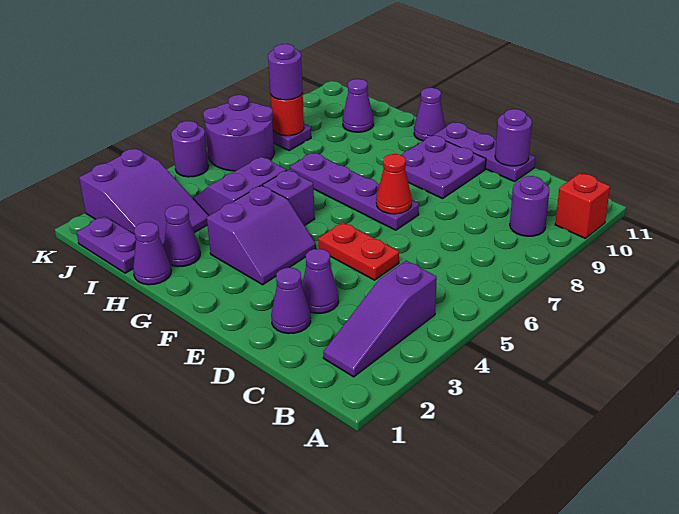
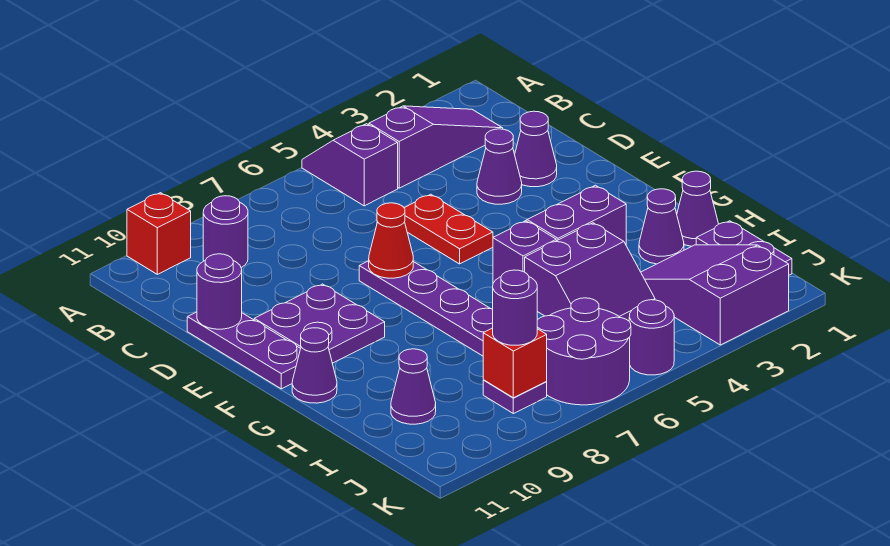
none -> purple slope A5:B5 level 1 top B
red round brick J8 level 2 -> red brick J8 level 2

